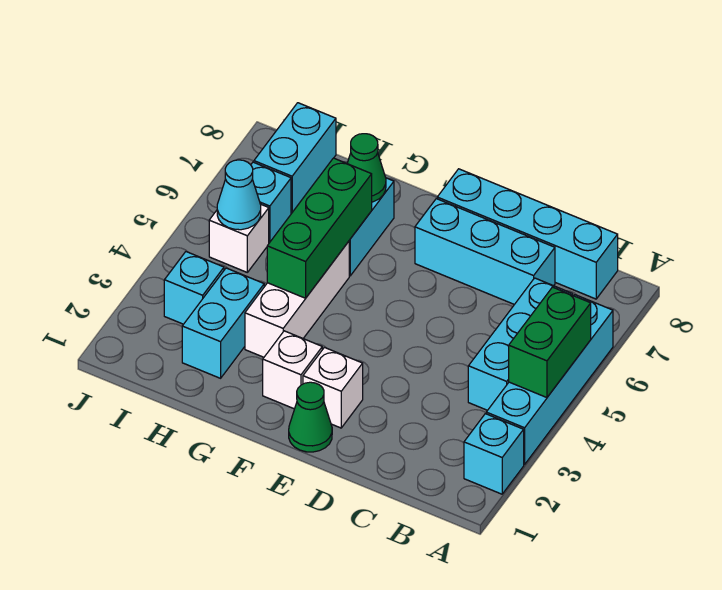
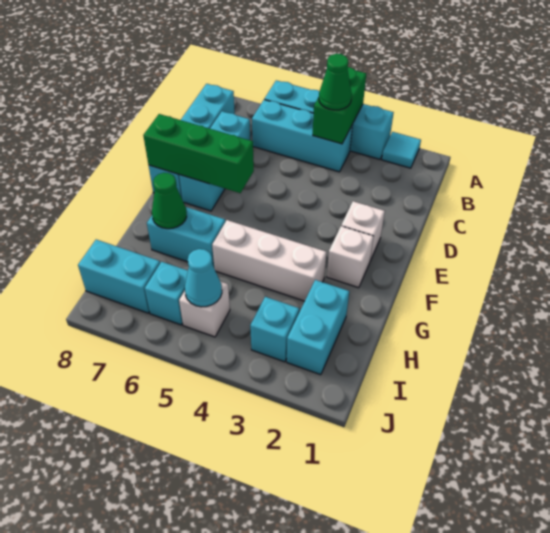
cyan brick A2 level 1 -> cyan tile A2 level 1
green brick A4:A5 level 2 -> green brick A4:B4 level 2
green cone E1 level 1 -> green cone B4 level 3
green brick G4:G6 level 2 -> green brick E6:E8 level 2
cyan brick H2:H3 level 1 -> cyan brick H2:I2 level 1

